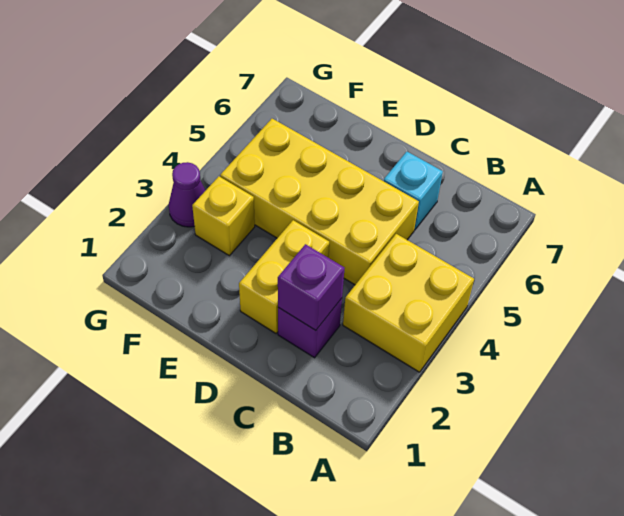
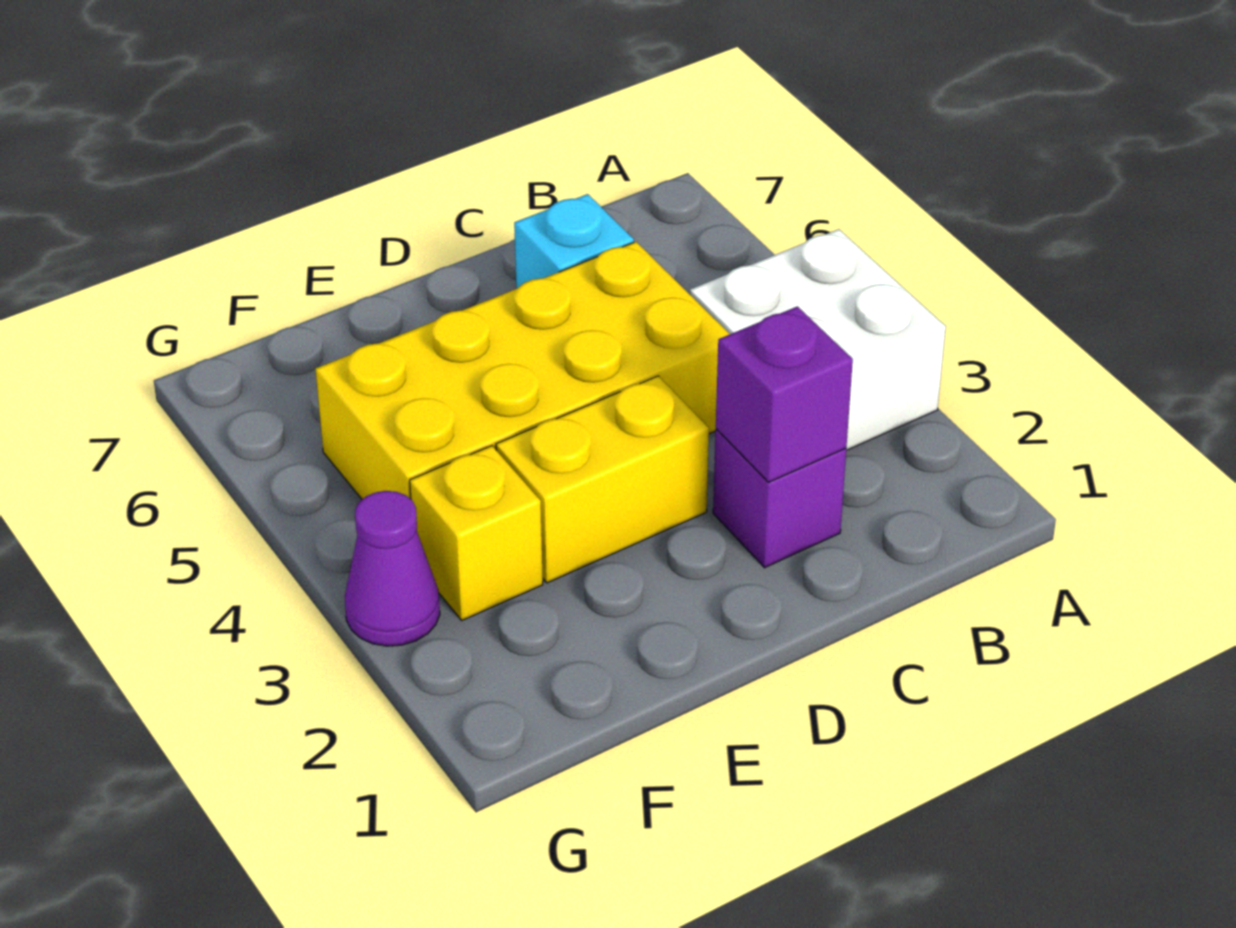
yellow brick A3:B4 level 1 -> white brick A3:B4 level 1
yellow brick D2:D3 level 1 -> yellow brick D3:E3 level 1

